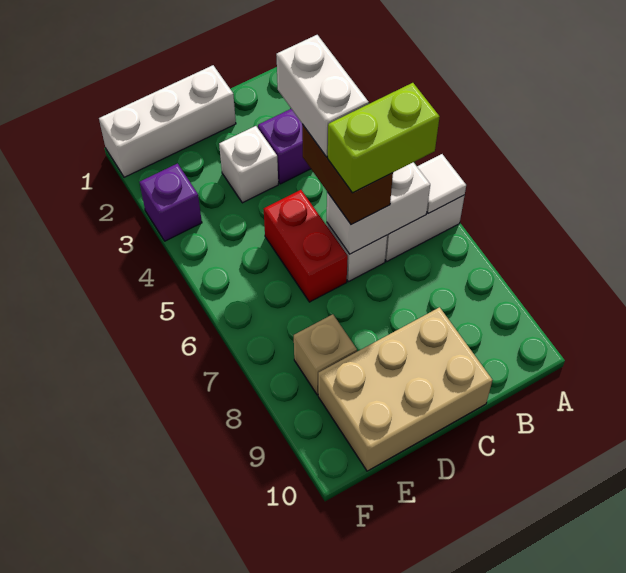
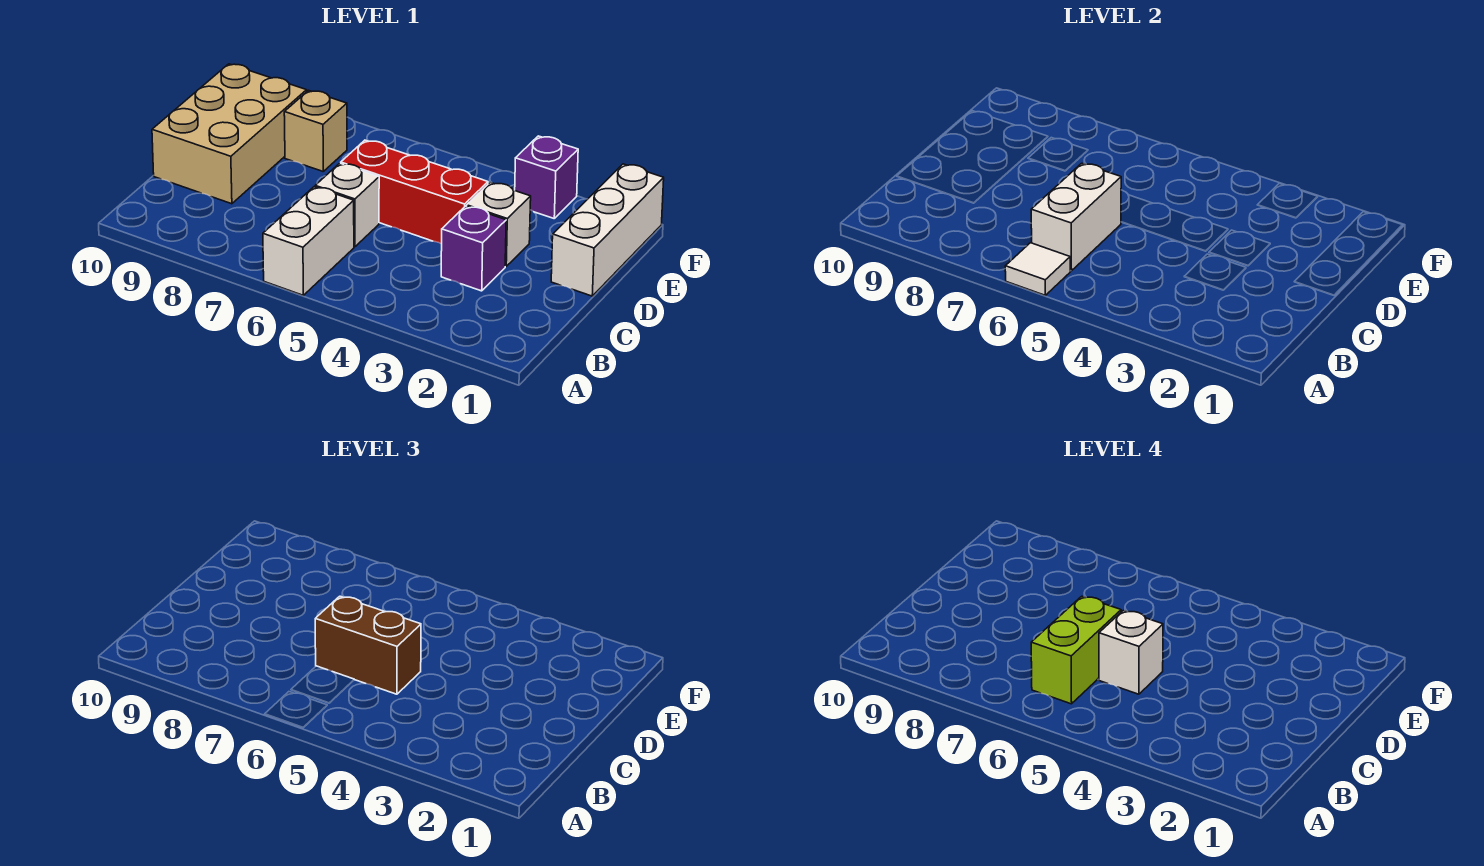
white brick C4:C5 level 4 -> white brick C5 level 4
red brick D5:D6 level 1 -> red brick D4:D6 level 1

